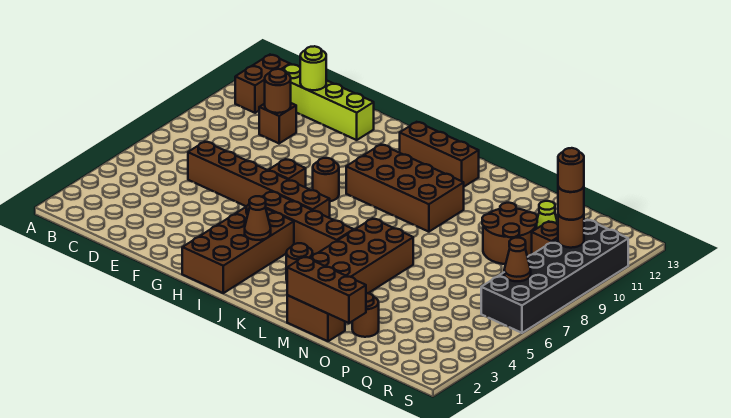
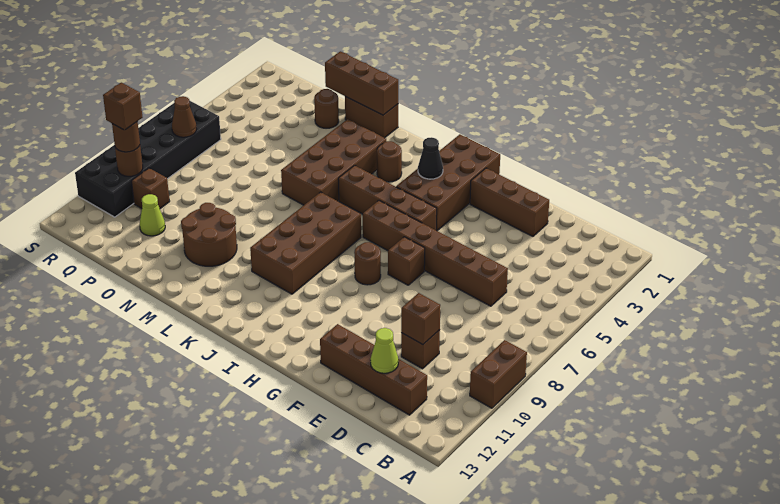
brown brick B11:B12 level 1 -> brown brick A9:A10 level 1
lime brick C12:F12 level 1 -> brown brick C12:F12 level 1
brown round brick D10 level 2 -> brown brick D10 level 2
lime round brick D12 level 2 -> lime cone D12 level 2
brown cone I3 level 2 -> black cone I3 level 2
brown brick I9:L10 level 1 -> brown brick J7:K10 level 1
brown brick I12:K12 level 1 -> brown brick E2:G2 level 1
brown round brick O9:P10 level 1 -> brown round brick M10:N11 level 1
brown round brick R10 level 4 -> brown brick R10 level 4

